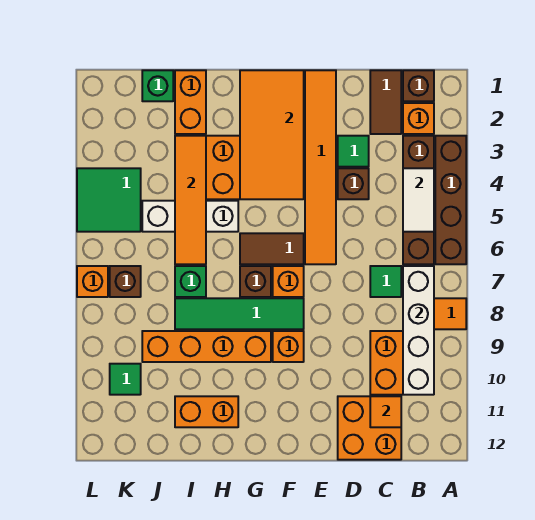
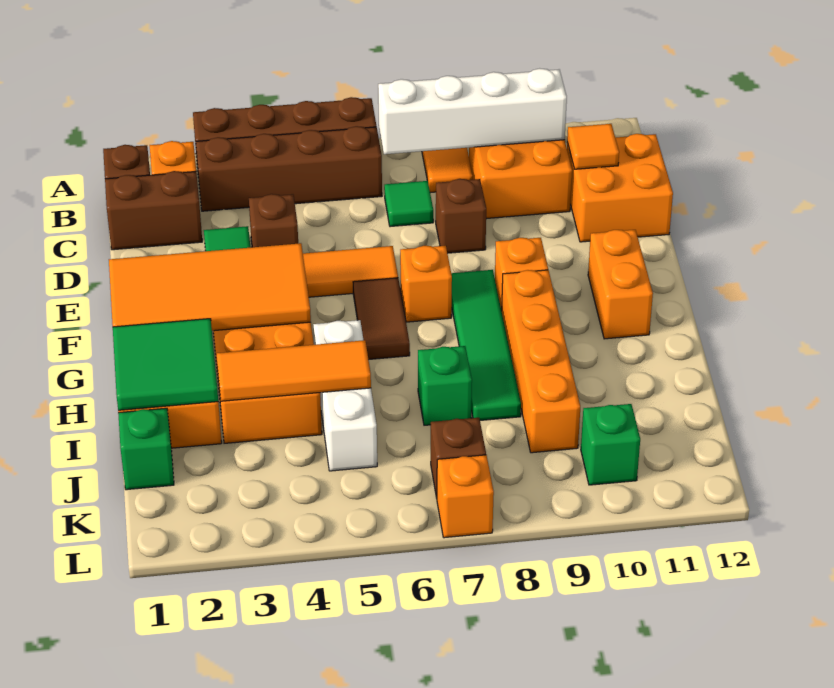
white tile B4:B5 level 2 -> none
brown tile C1:C2 level 1 -> brown brick C1:C2 level 1
brown brick G7 level 1 -> brown brick D8 level 1
orange brick H11:I11 level 1 -> orange brick F11:G11 level 1
orange tile I3:I6 level 2 -> orange tile I3:I5 level 2
green tile K4:L5 level 1 -> green tile H1:I2 level 2
green tile K10 level 1 -> green brick K10 level 1

